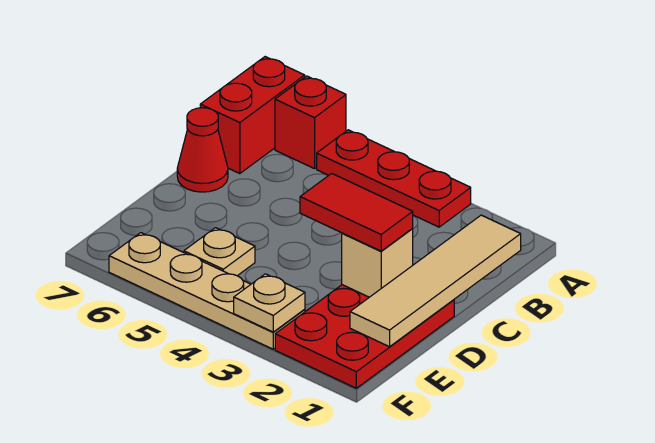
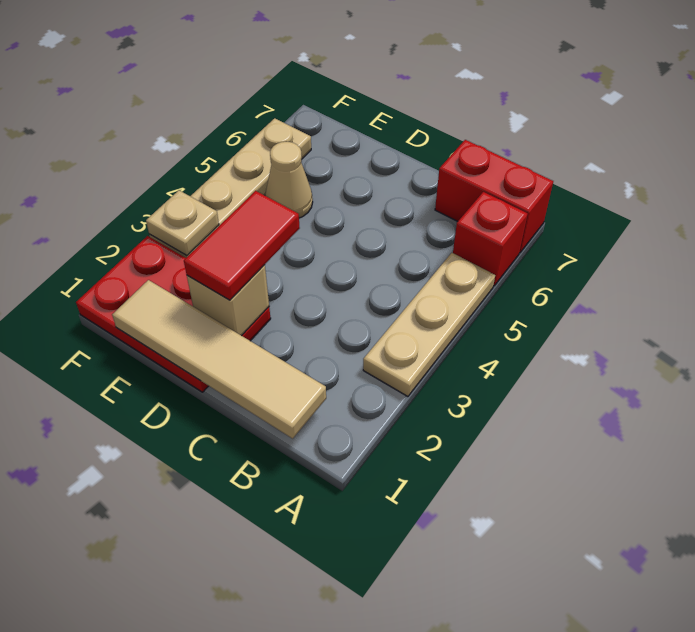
red plate A3:A5 level 1 -> tan plate A3:A5 level 1
red cone C7 level 1 -> none
tan plate E5 level 1 -> tan cone E5 level 1

